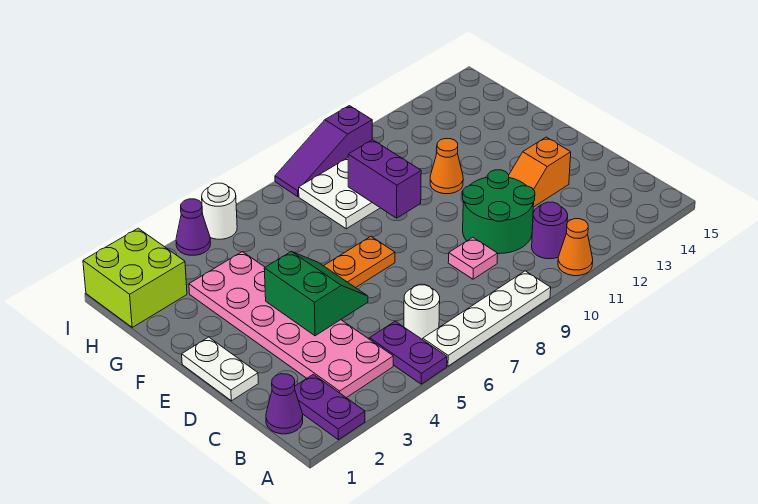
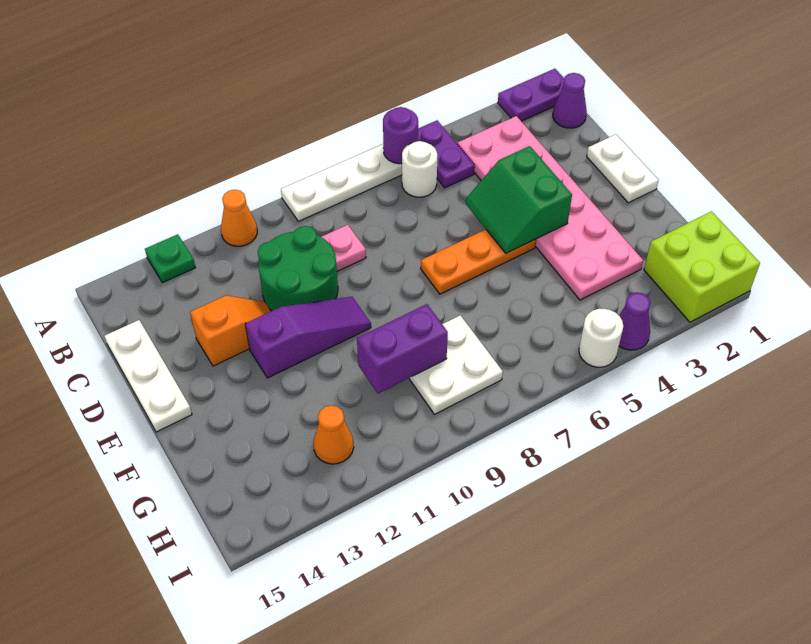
purple plate A2:B2 level 1 -> purple plate A1:A2 level 1
none -> green plate A13 level 1
purple round brick B11 level 1 -> purple round brick A6 level 2
none -> white plate C15:E15 level 1
purple brick F9:G9 level 2 -> purple brick G9:G10 level 2
orange cone F11 level 1 -> orange cone H12 level 1
purple slope I8:I10 level 1 top 10 -> purple slope E10:E12 level 1 top 12

